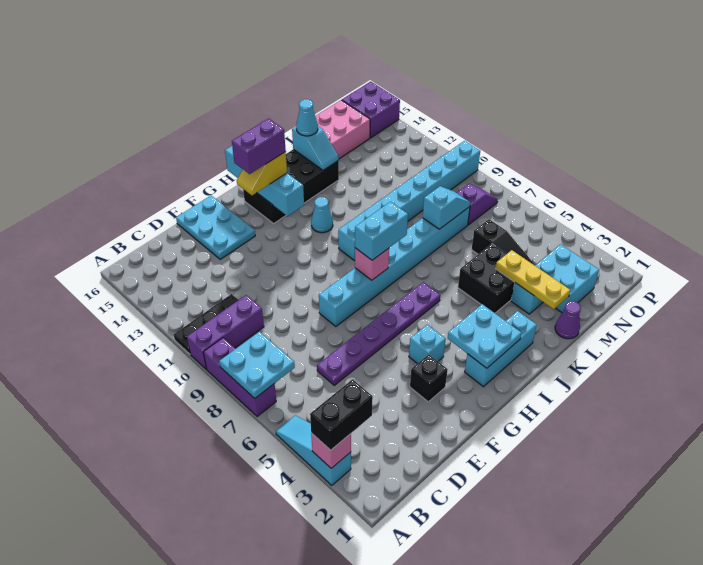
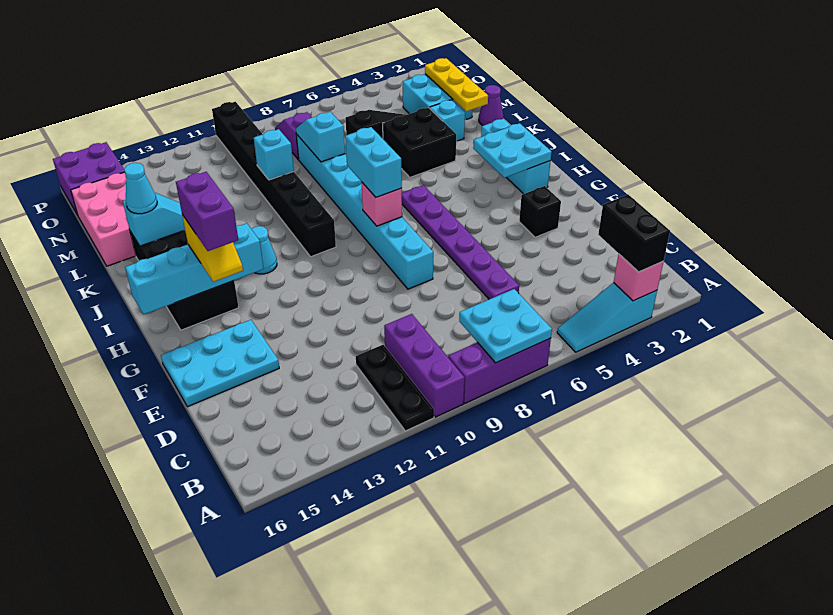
cyan brick G4 level 1 -> cyan brick L10 level 2
cyan brick I10:P10 level 1 -> black brick I10:P10 level 1
yellow plate L2:L4 level 2 -> yellow plate L2:N2 level 2

